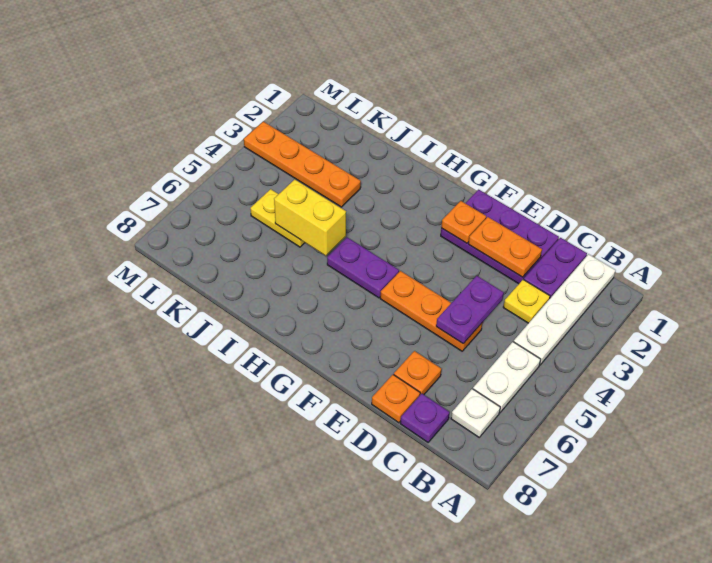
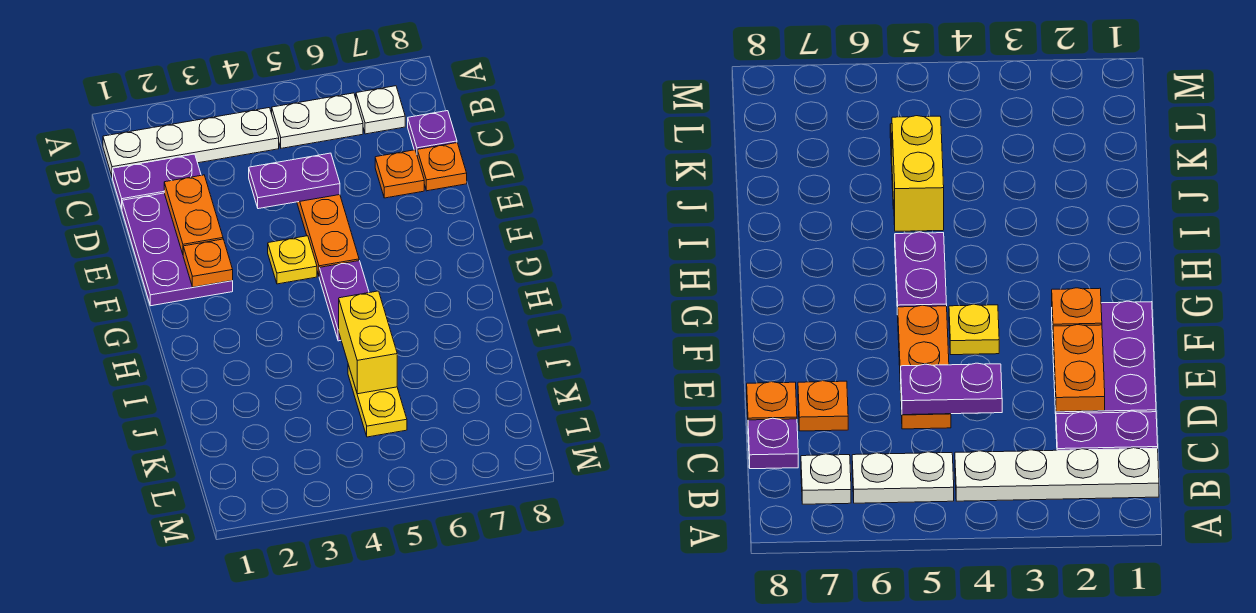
yellow plate C3 level 1 -> yellow plate F4 level 1
orange plate J3:M3 level 1 -> none

